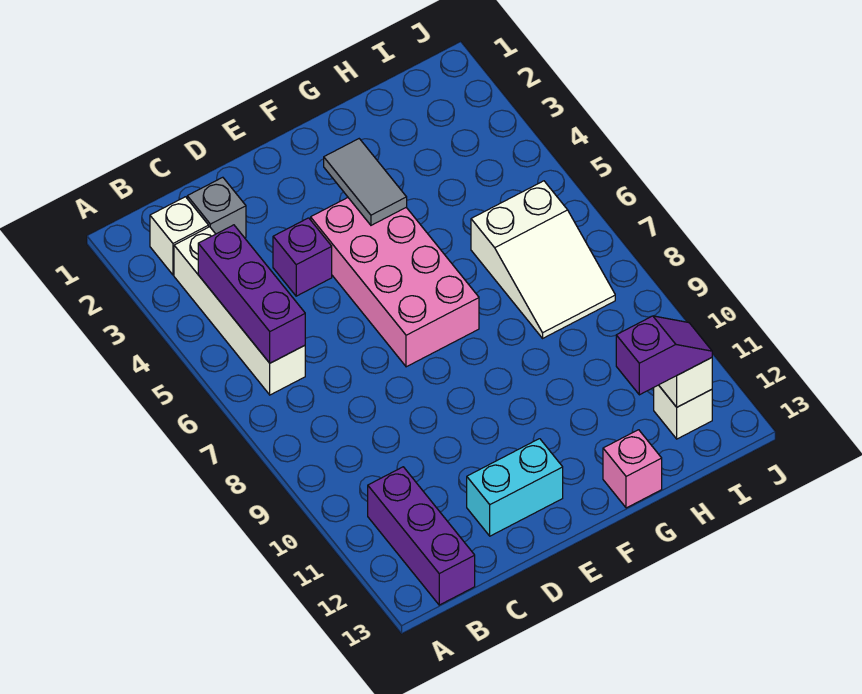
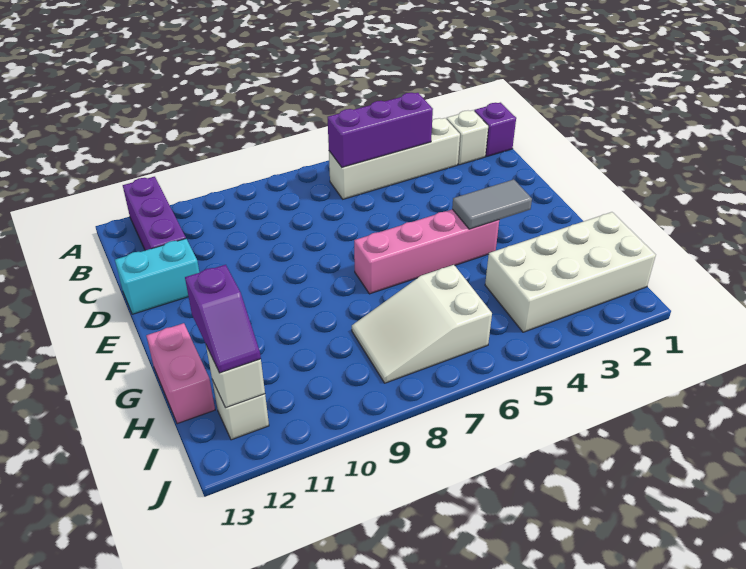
purple brick B11:B13 level 1 -> purple brick A12:C12 level 1
grey brick C2 level 1 -> none
purple brick D4 level 1 -> purple brick B1 level 1
cyan brick D12:E12 level 1 -> cyan brick D12:D13 level 1
pink brick E4:F7 level 1 -> pink brick F4:F7 level 1
pink brick G13 level 1 -> pink brick G13:H13 level 1
none -> white brick H1:I4 level 1

